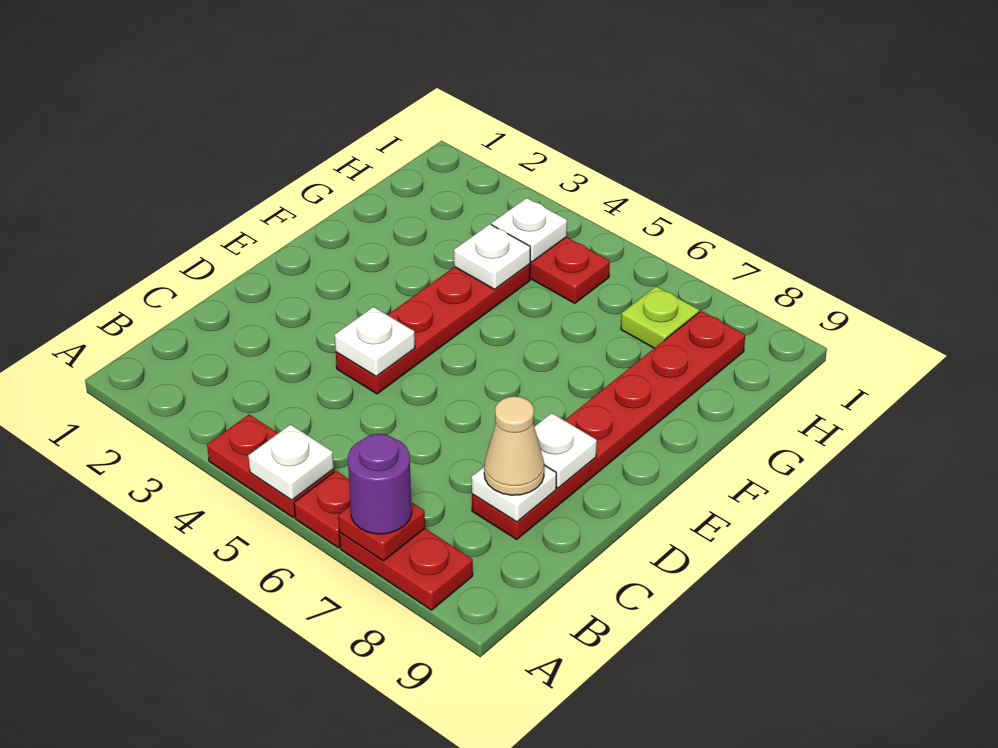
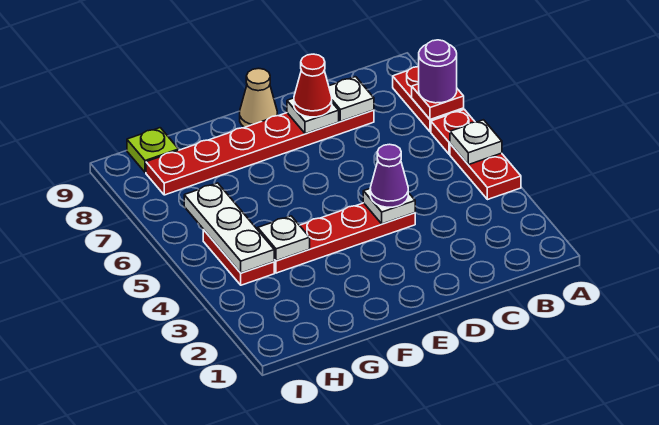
tan cone C8 level 3 -> tan cone E9 level 1
none -> purple cone D4 level 3
none -> red cone D8 level 3
white plate H4 level 2 -> white plate H4:H6 level 2
lime plate H7 level 1 -> lime plate H9 level 1

